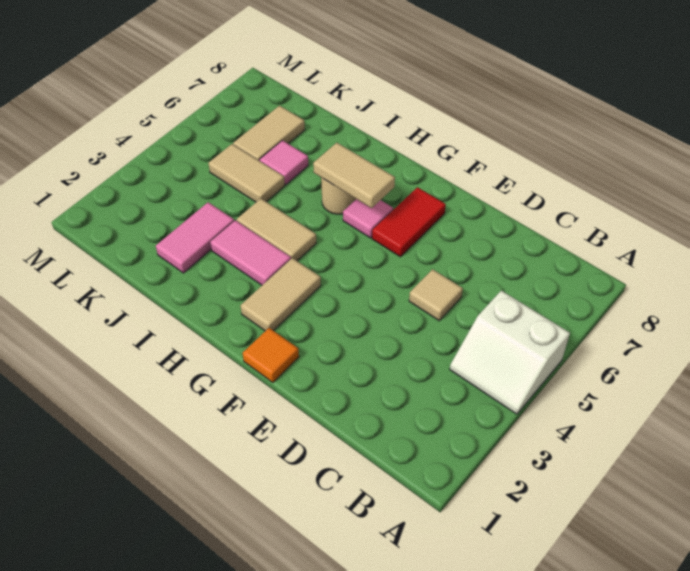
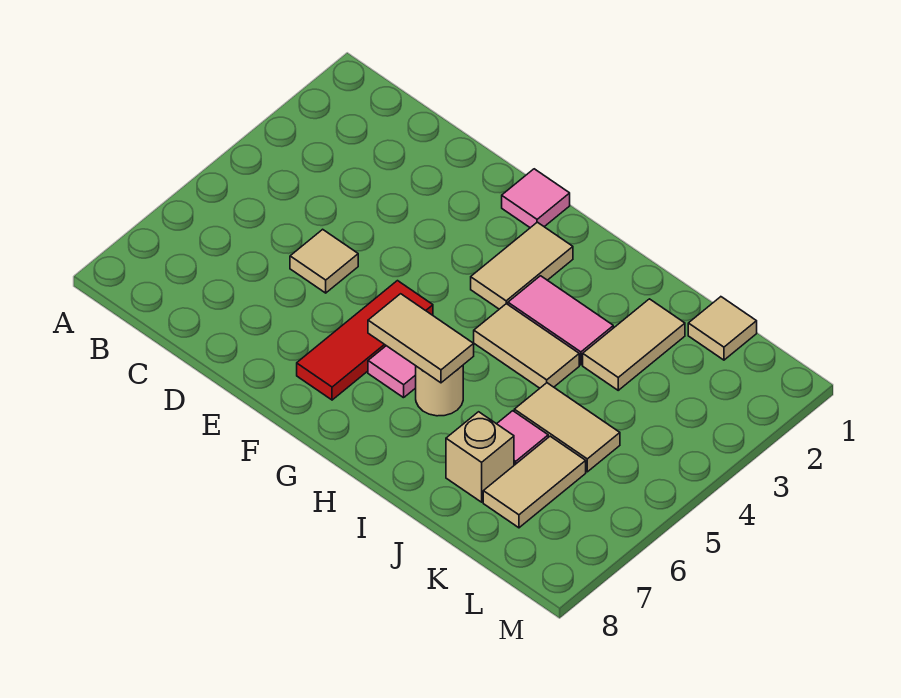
white slope A4:B5 level 1 top 5 -> none
orange tile F1 level 1 -> pink tile F1 level 1
red tile F6:F7 level 1 -> red tile F5:F7 level 1
pink tile J2:J3 level 1 -> tan tile J2:J3 level 1
none -> tan brick J7 level 1
none -> tan tile K1 level 1

